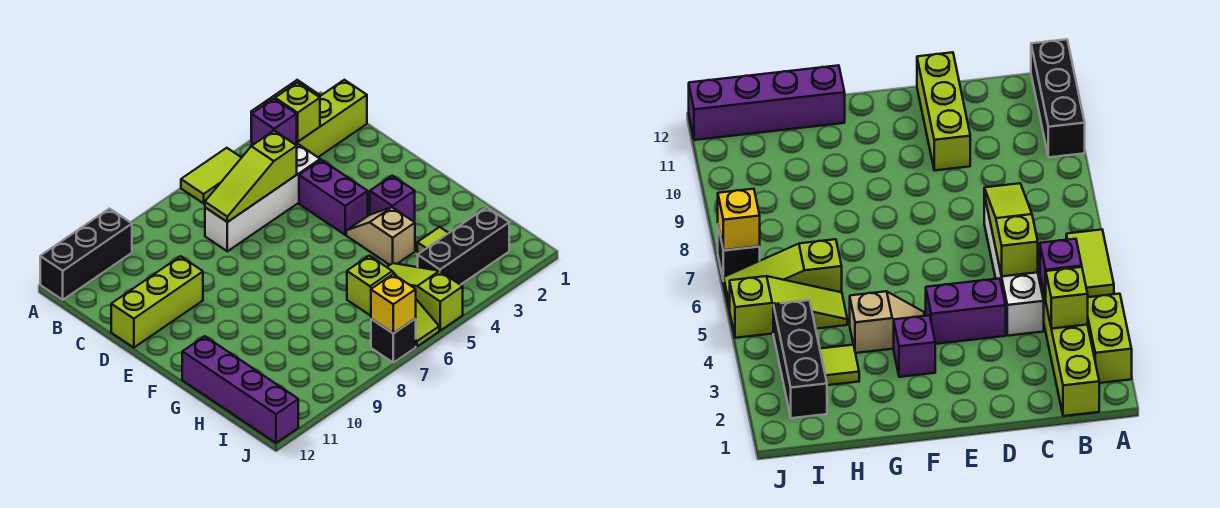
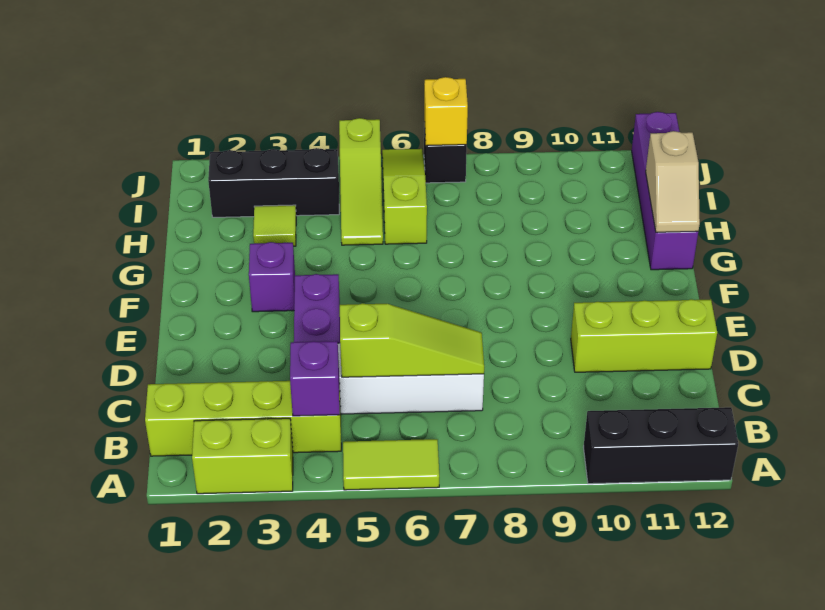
lime brick B3 level 2 -> none
tan slope F4:G4 level 1 top G -> tan slope G12:H12 level 2 top H

